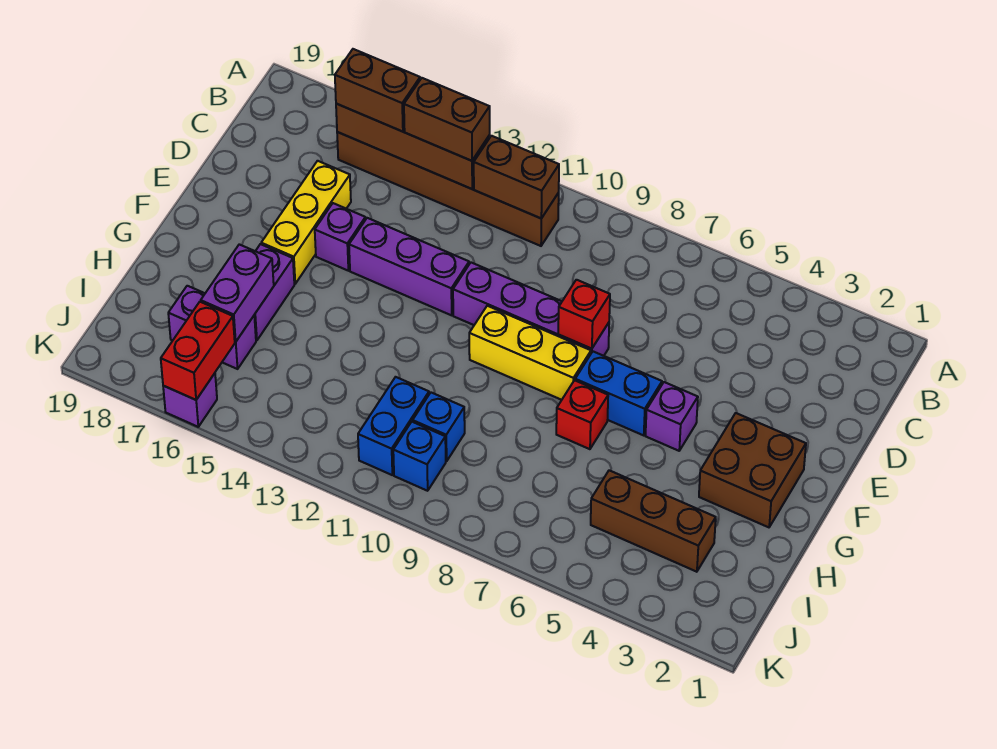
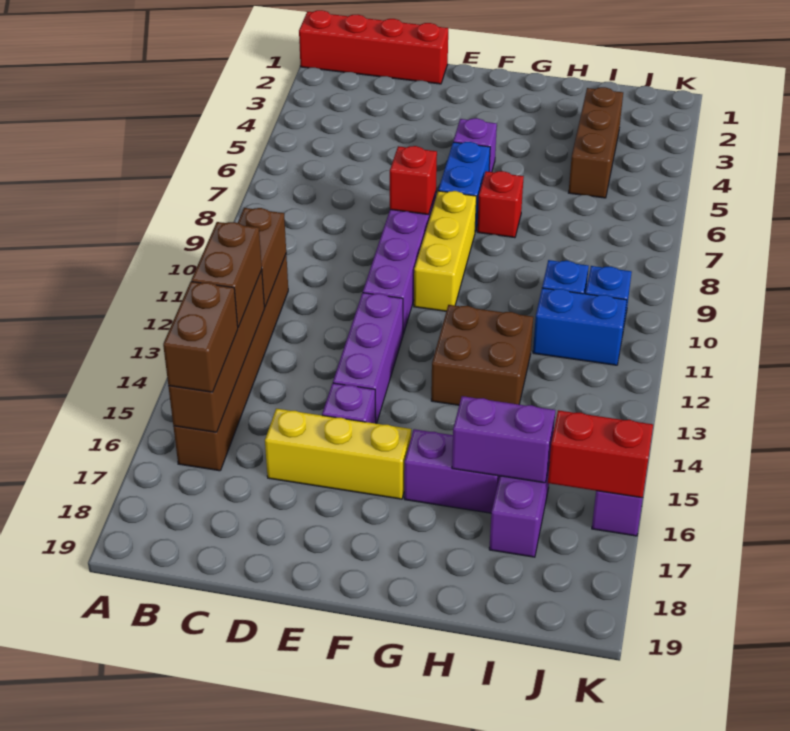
none -> red brick A1:D1 level 1
brown brick F2:G3 level 1 -> brown brick G12:H13 level 1

